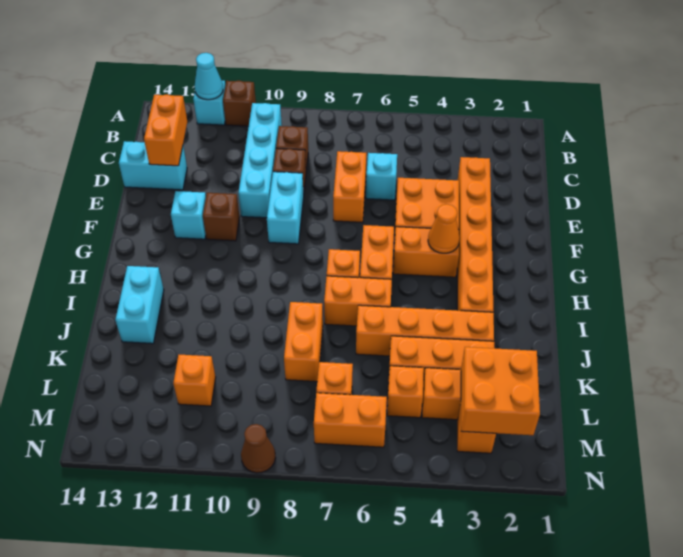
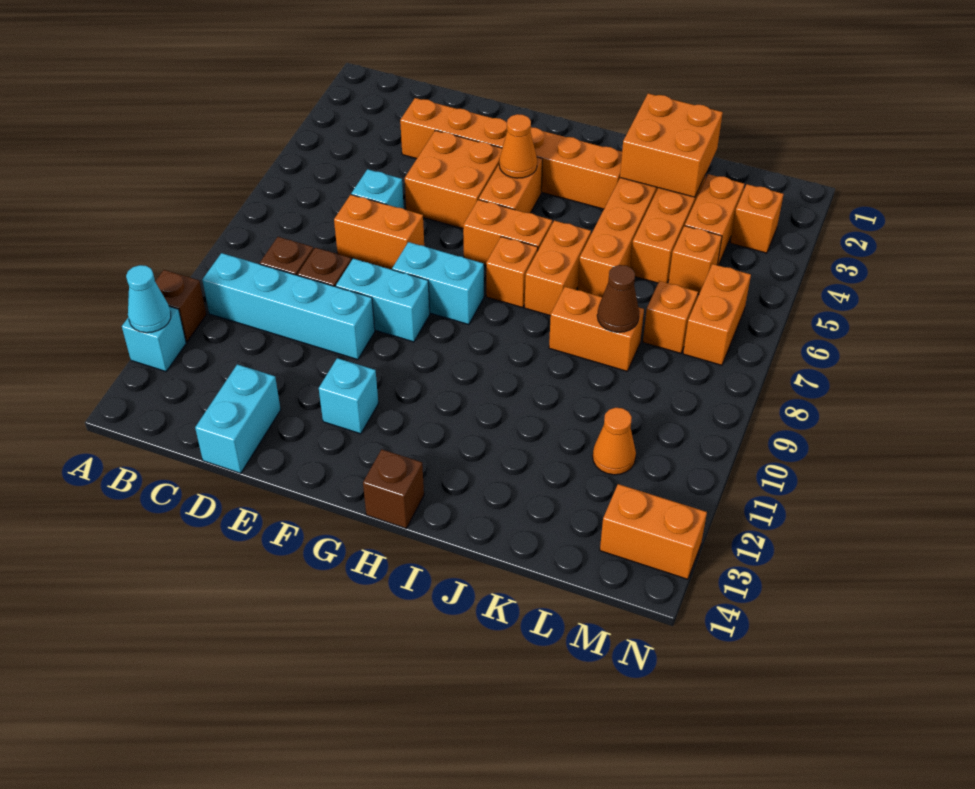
orange brick C13:D13 level 2 -> orange brick M13:N13 level 1
brown brick F11 level 1 -> brown brick H14 level 1
cyan brick I13:J13 level 1 -> cyan brick F8:G8 level 1
orange brick L2:M3 level 2 -> orange brick J2:K3 level 2
orange brick L11 level 1 -> orange cone L11 level 1
brown cone N9 level 1 -> brown cone K8 level 2

